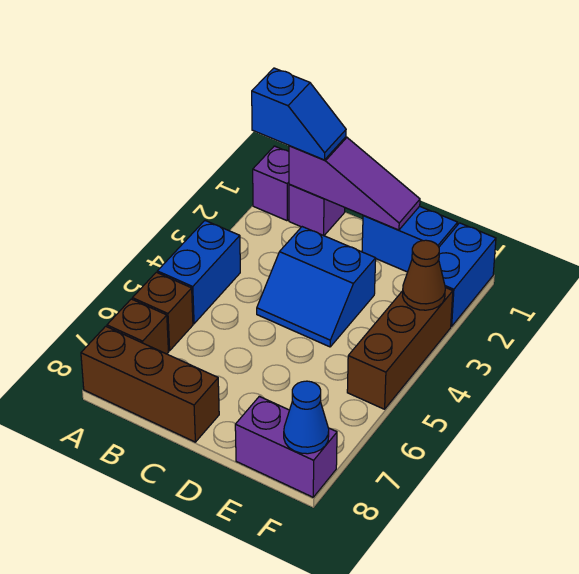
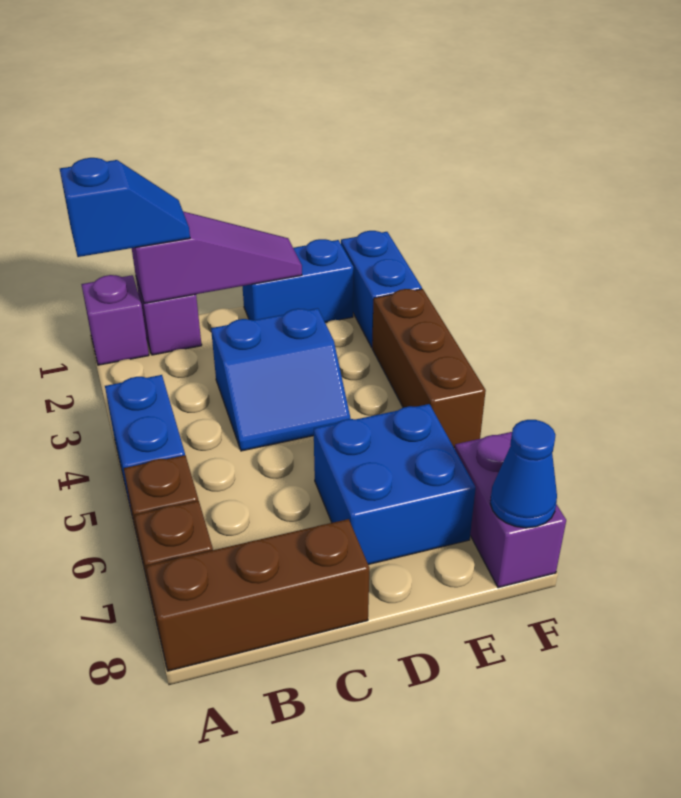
none -> blue brick D6:E7 level 1
purple brick E8:F8 level 1 -> purple brick F7:F8 level 1
brown cone F3 level 2 -> none

